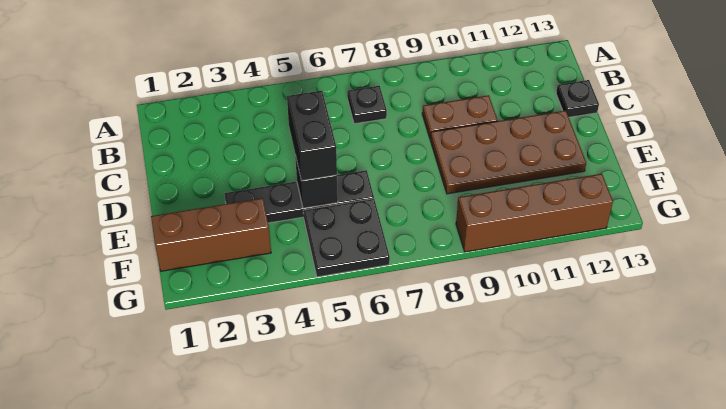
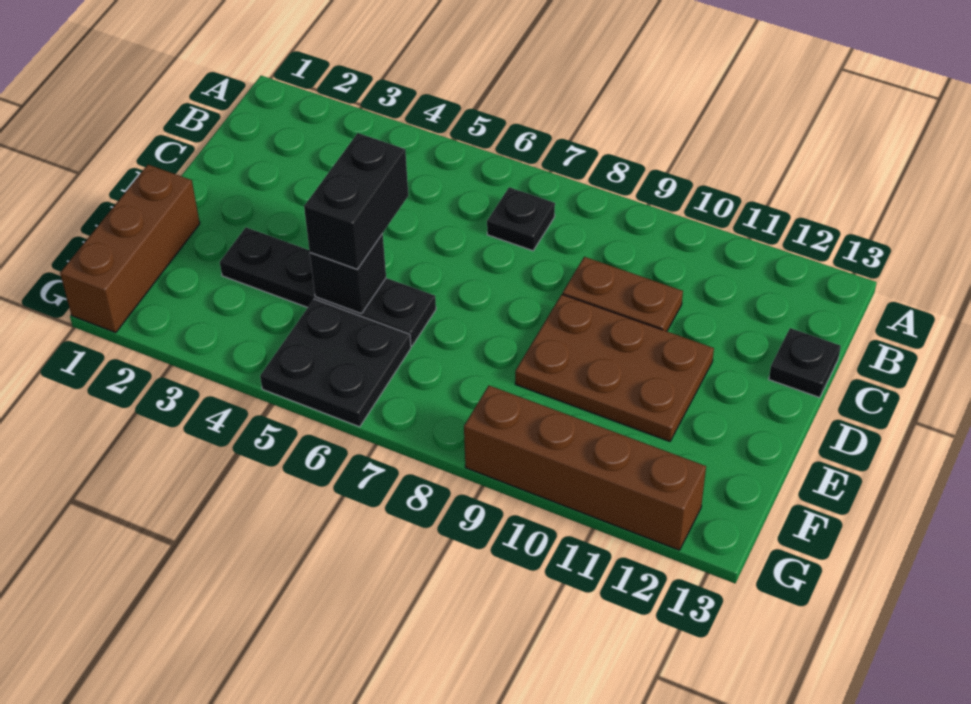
brown plate D9:E12 level 1 -> brown plate D9:E11 level 1
brown brick F1:F3 level 1 -> brown brick E1:G1 level 1

